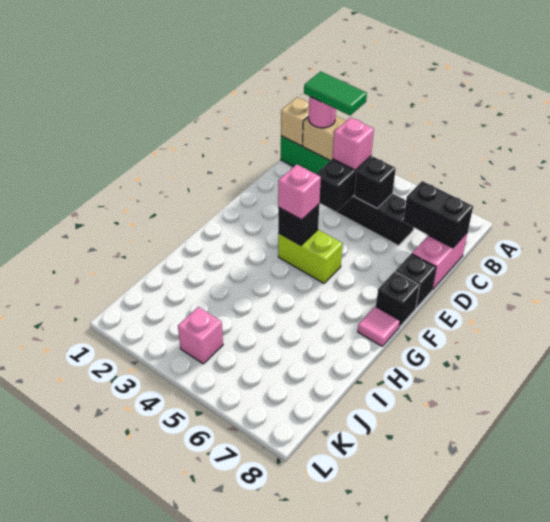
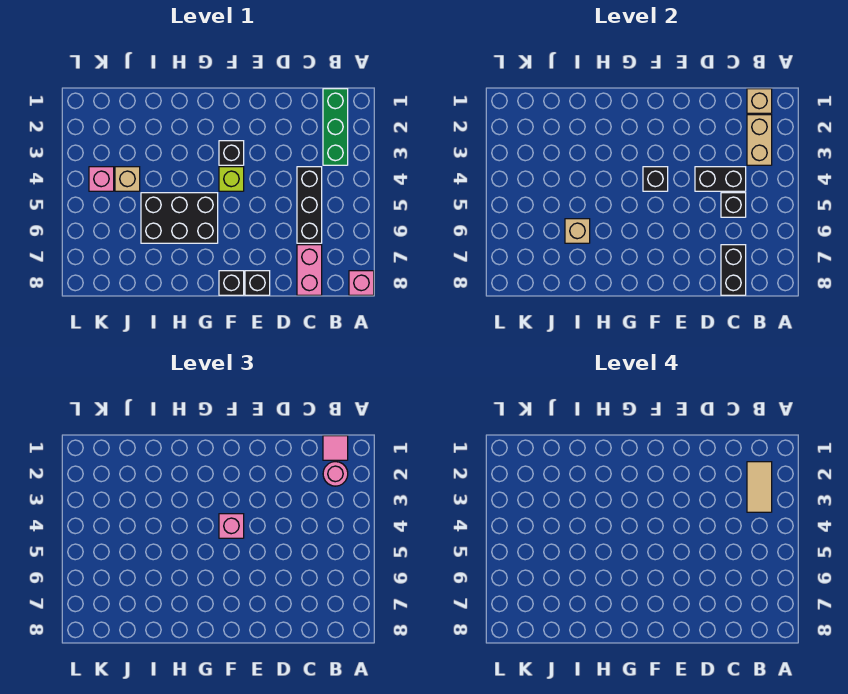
green tile B2:B3 level 4 -> tan tile B2:B3 level 4
pink brick C4 level 3 -> pink brick A8 level 1
pink brick C8:D8 level 1 -> pink brick C7:C8 level 1
none -> black brick F3 level 1
lime brick F4:F5 level 1 -> lime brick F4 level 1
none -> black brick G5:I6 level 1
pink tile G8 level 1 -> pink tile B1 level 3
none -> tan brick I6 level 2
none -> tan brick J4 level 1

